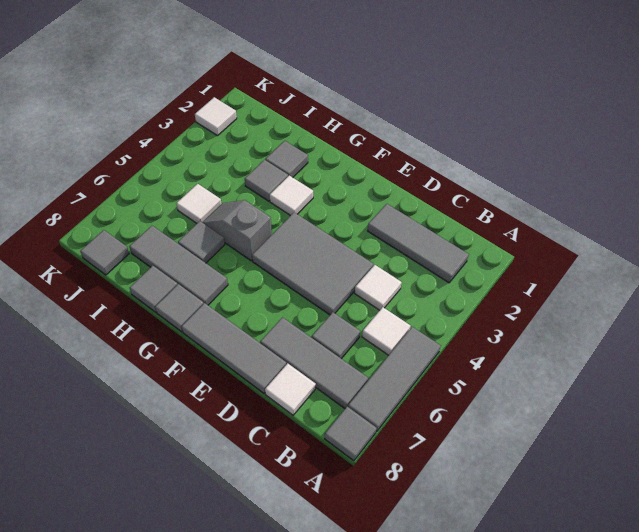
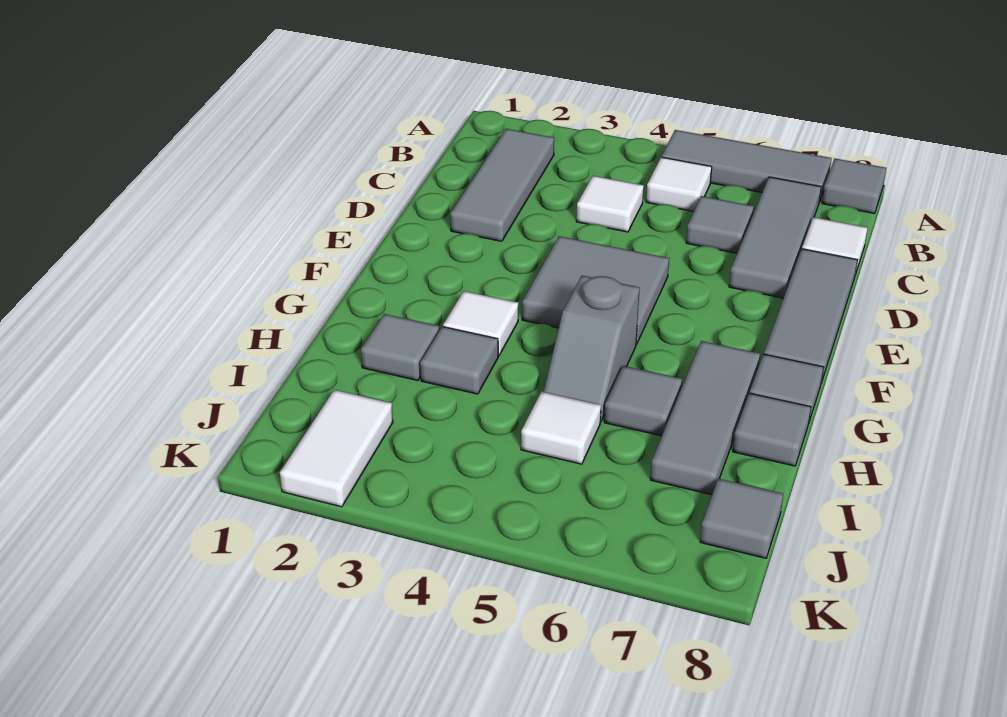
grey tile D4:F5 level 1 -> grey tile E4:F5 level 1
white tile K2 level 1 -> white tile J2:K2 level 1

